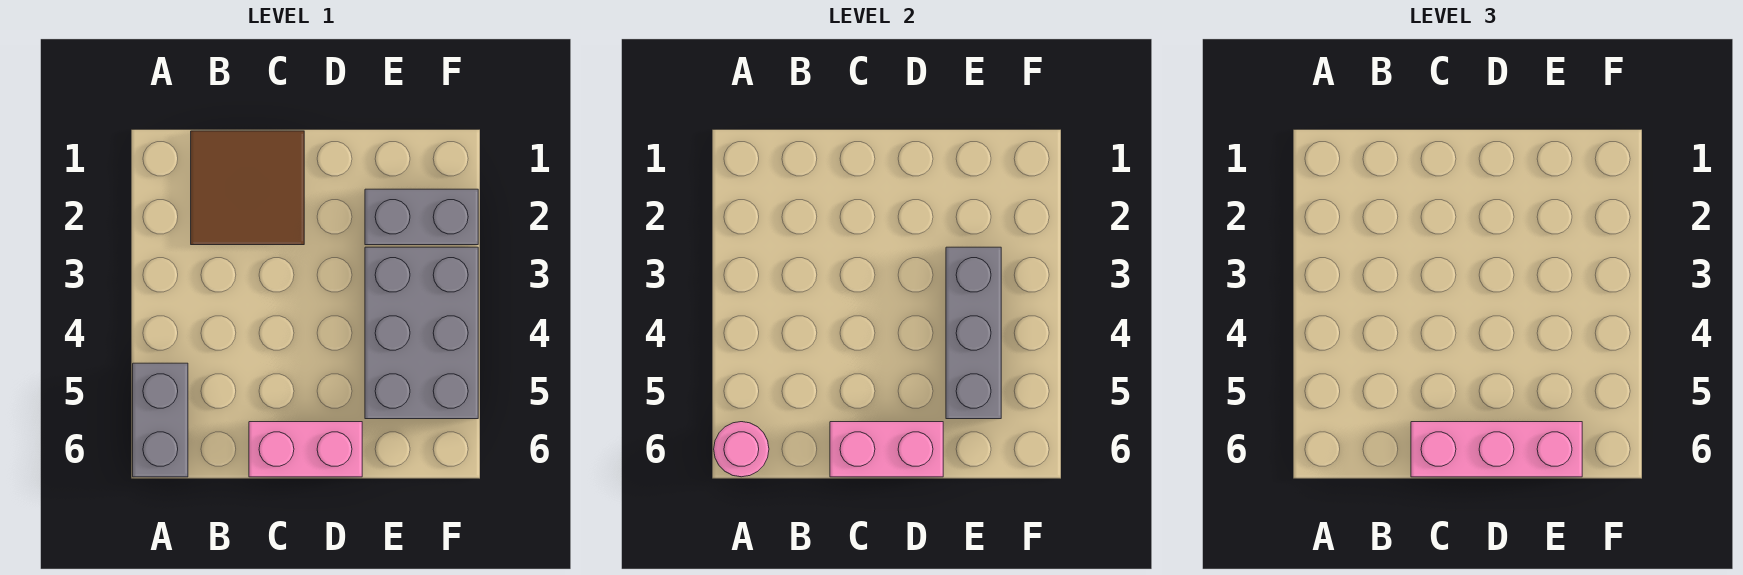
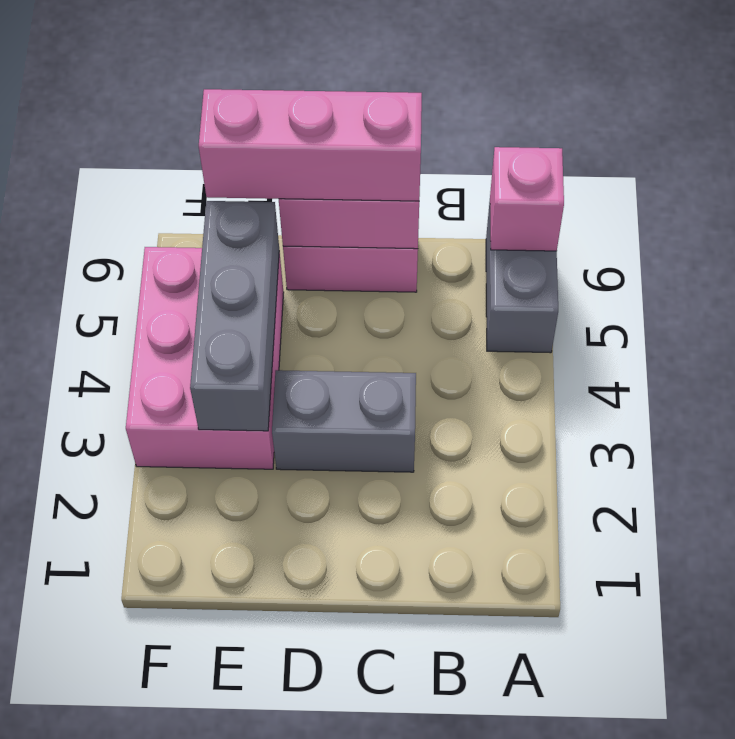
pink round brick A6 level 2 -> pink brick A6 level 2
brown tile B1:C2 level 1 -> none
grey brick E2:F2 level 1 -> grey brick C3:D3 level 1
grey brick E3:F5 level 1 -> pink brick E3:F5 level 1

